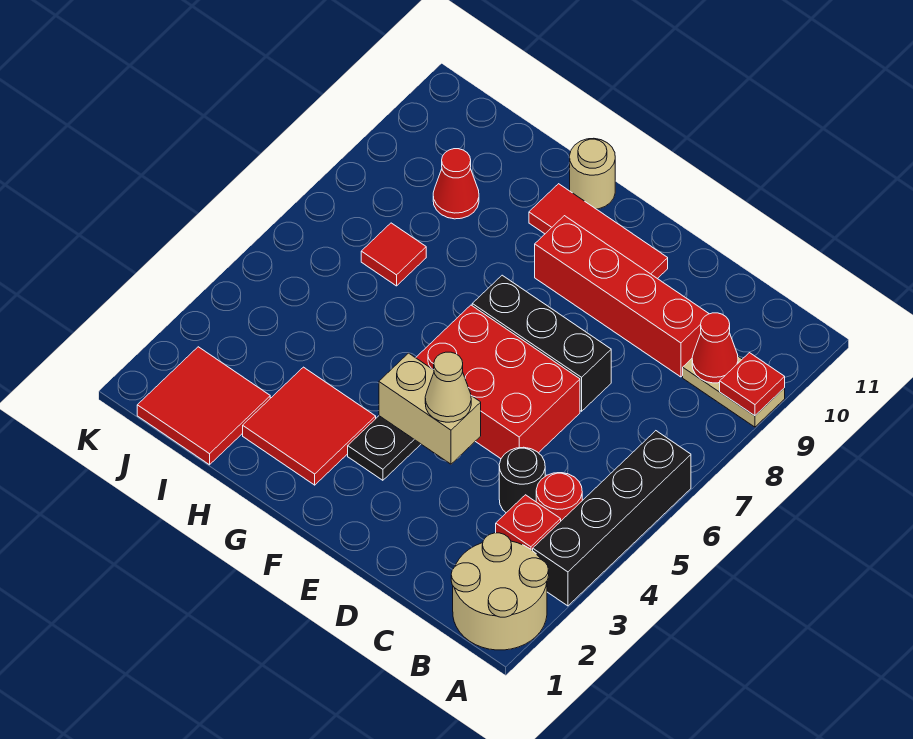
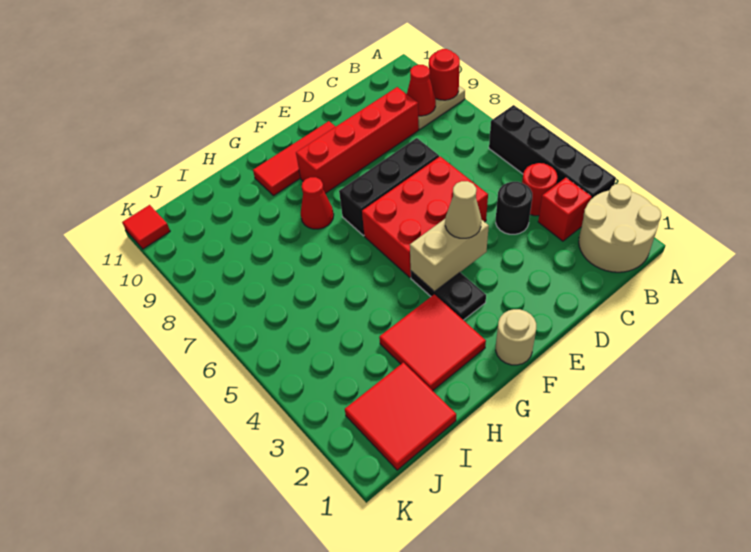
red plate A9 level 2 -> red round brick A9 level 2
tan round brick G11 level 1 -> tan round brick F1 level 1
red tile I7 level 1 -> red tile K11 level 1
red cone I9 level 1 -> red cone G8 level 1

